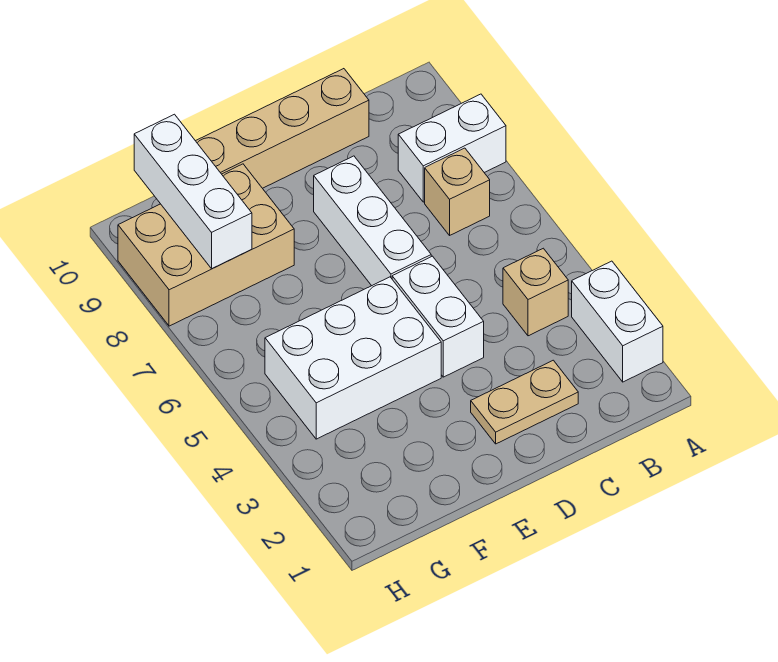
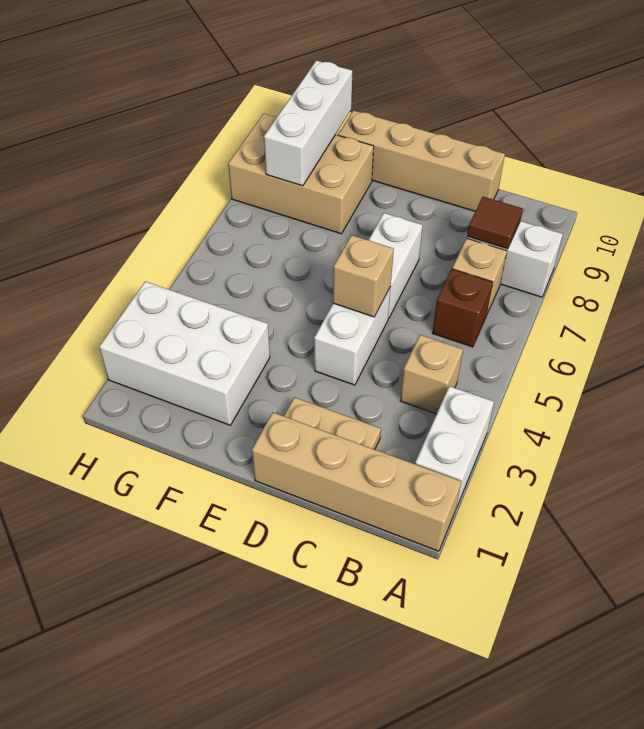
none -> tan brick A1:D1 level 1
none -> brown brick B6 level 1
none -> brown tile B8 level 2
none -> tan brick D5 level 2
white brick D6:D8 level 1 -> white brick D6:D7 level 1
white brick E4:G5 level 1 -> white brick F2:H3 level 1

